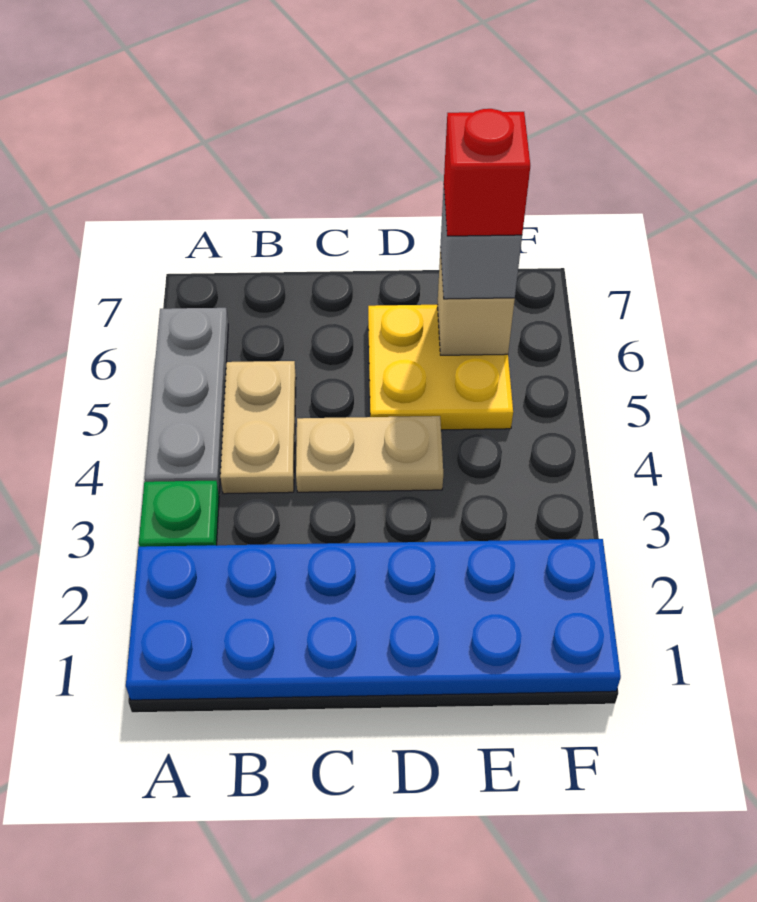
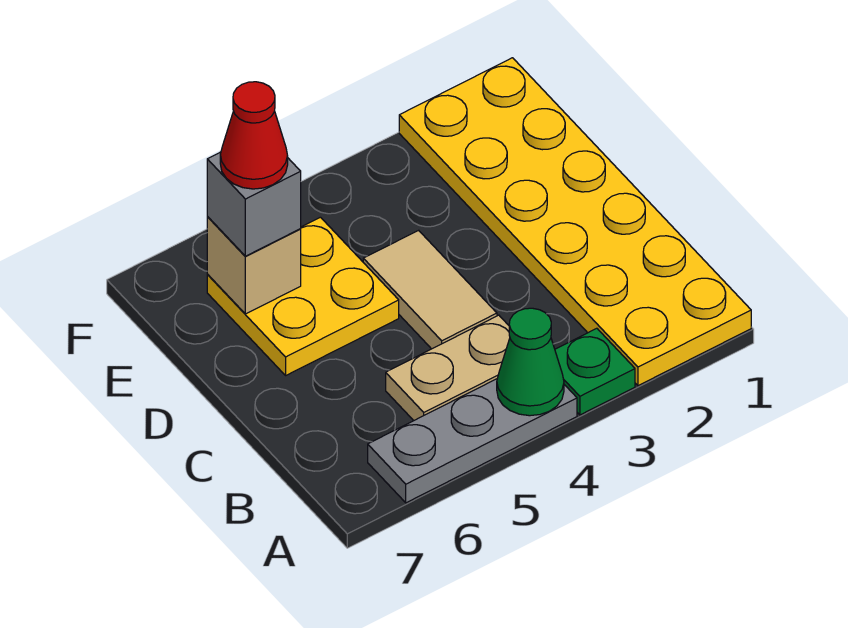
blue plate A1:F2 level 1 -> yellow plate A1:F2 level 1
none -> green cone A4 level 2
tan plate C4:D4 level 1 -> tan tile C4:D4 level 1
red brick E6 level 4 -> red cone E6 level 4

